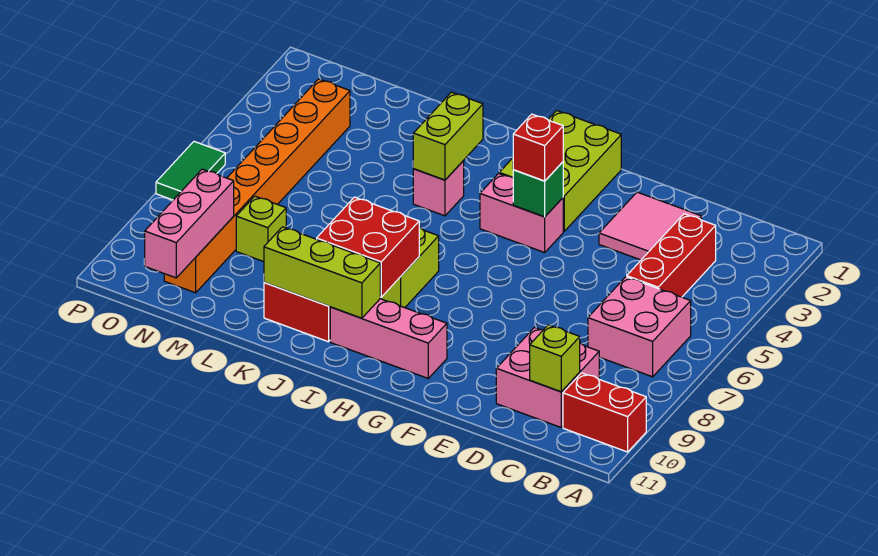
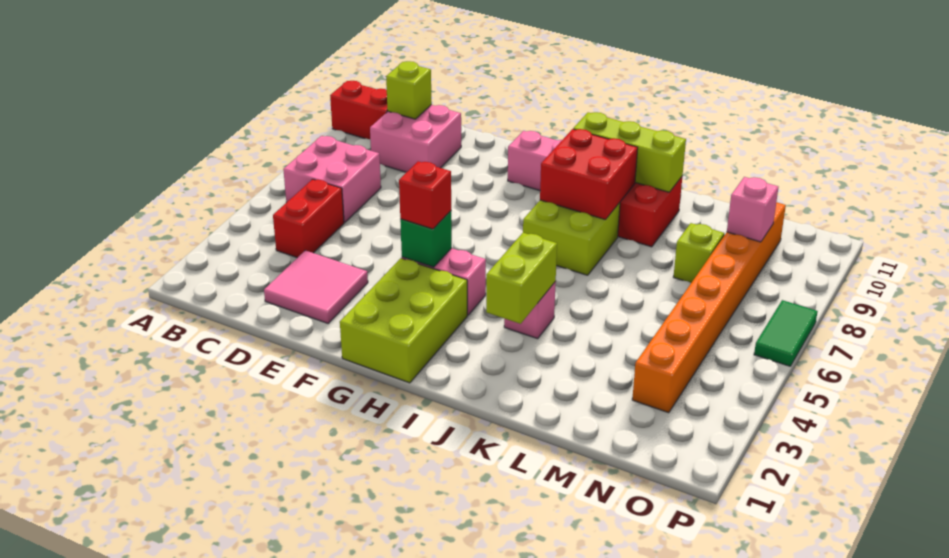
red brick C3:C5 level 1 -> red brick C4:C5 level 1
pink brick N9:N11 level 2 -> pink brick N9 level 2

